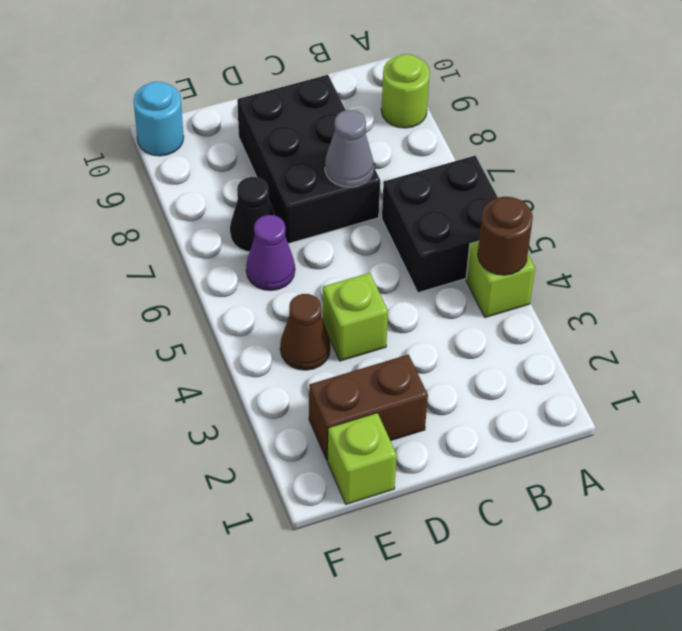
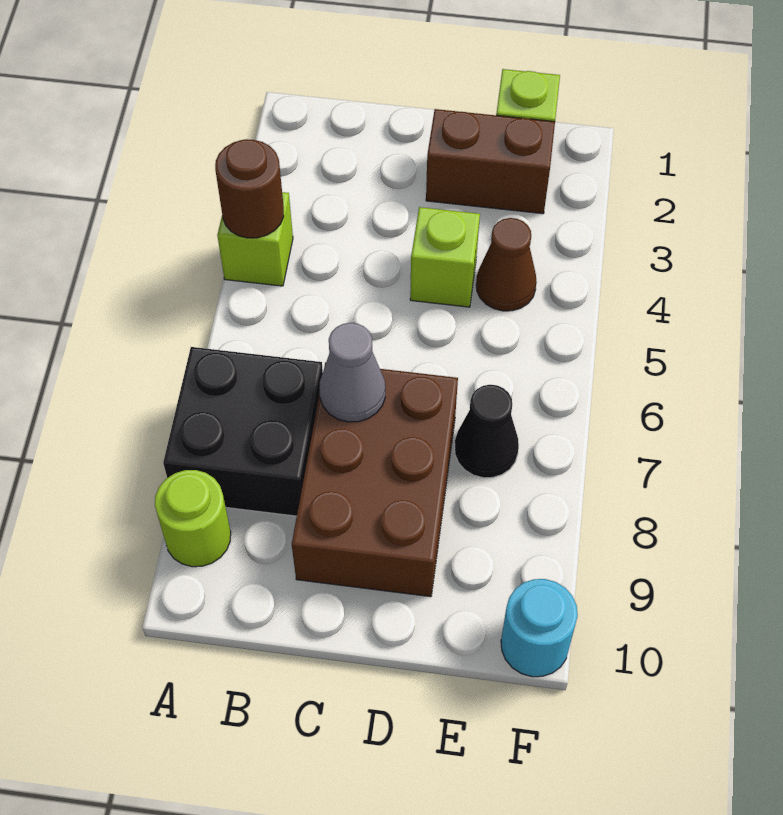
black brick A5:B6 level 1 -> black brick A7:B8 level 1
black brick C7:D9 level 1 -> brown brick C7:D9 level 1
purple cone E6 level 1 -> none

